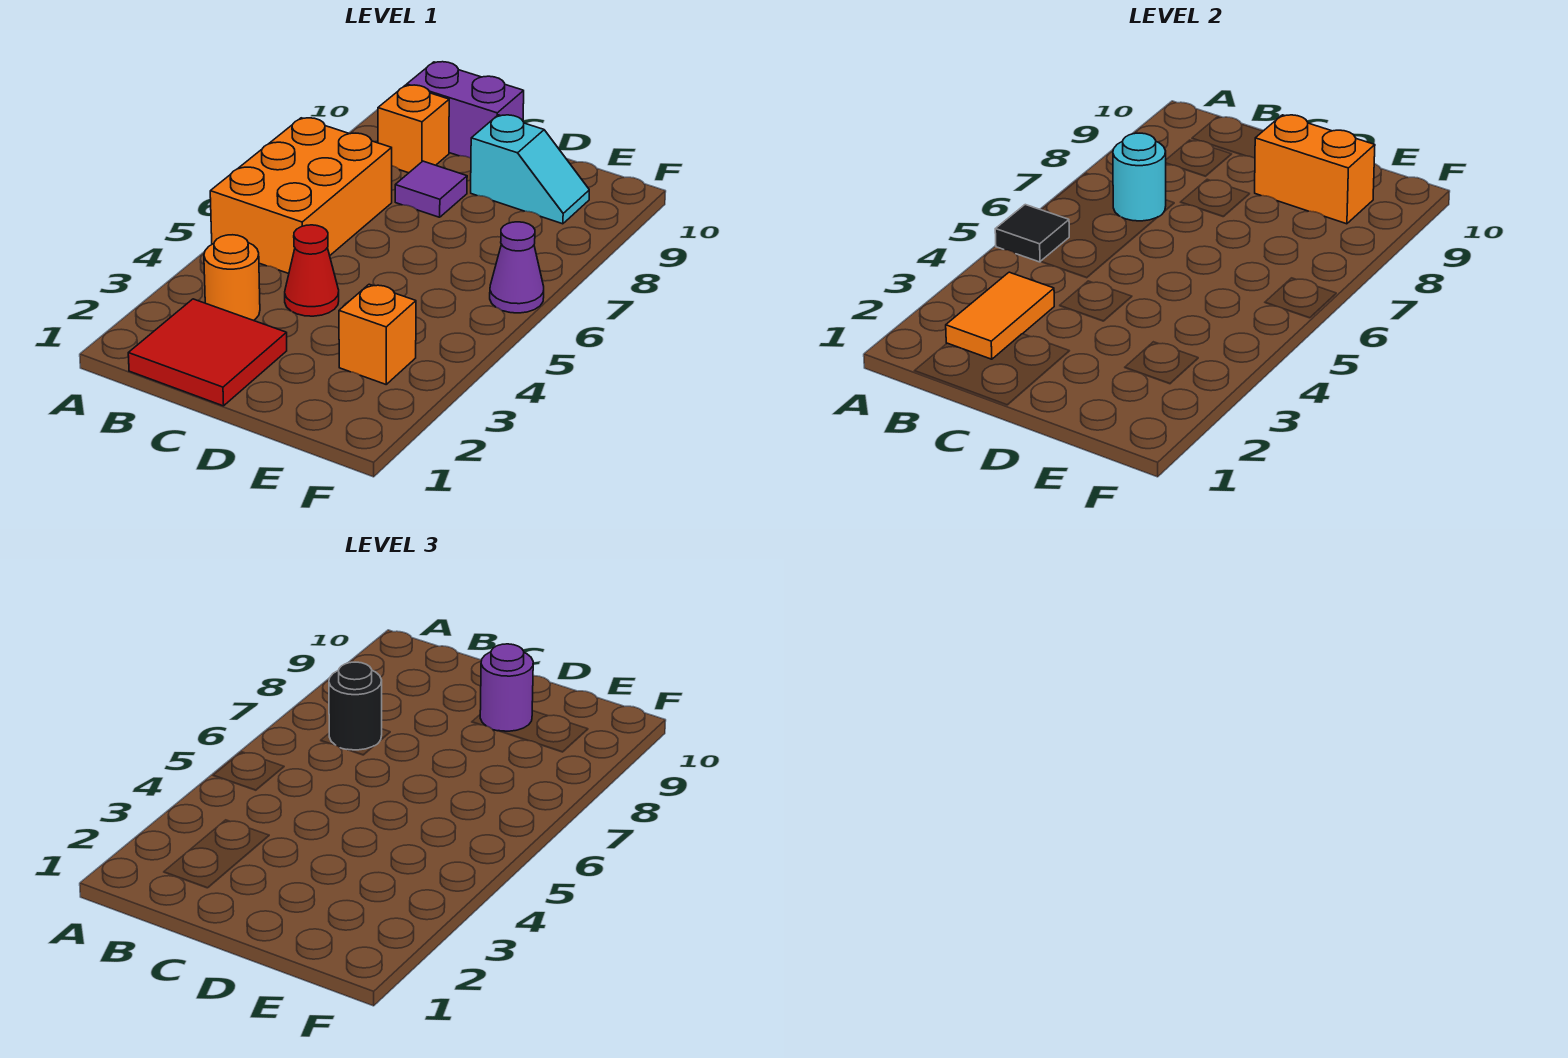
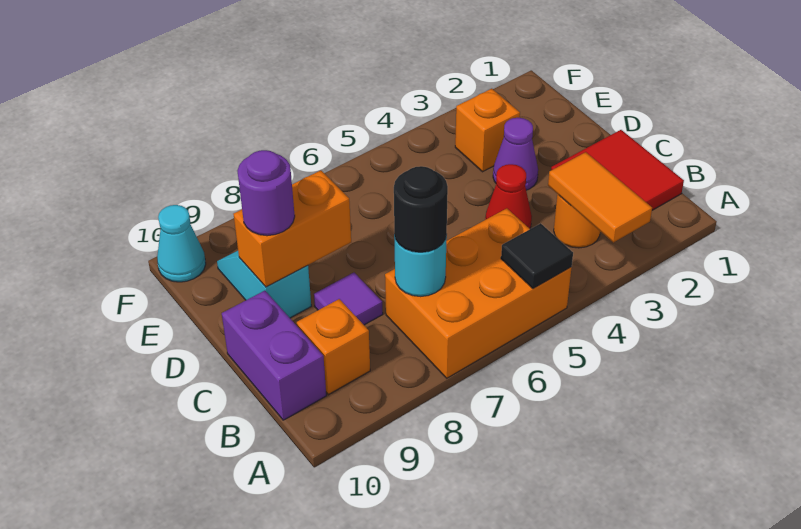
orange tile B2:B3 level 2 -> orange tile A3:B3 level 2
orange brick D9:E9 level 2 -> orange brick D8:D9 level 2
purple cone F6 level 1 -> purple cone D3 level 1
none -> cyan cone F10 level 1

